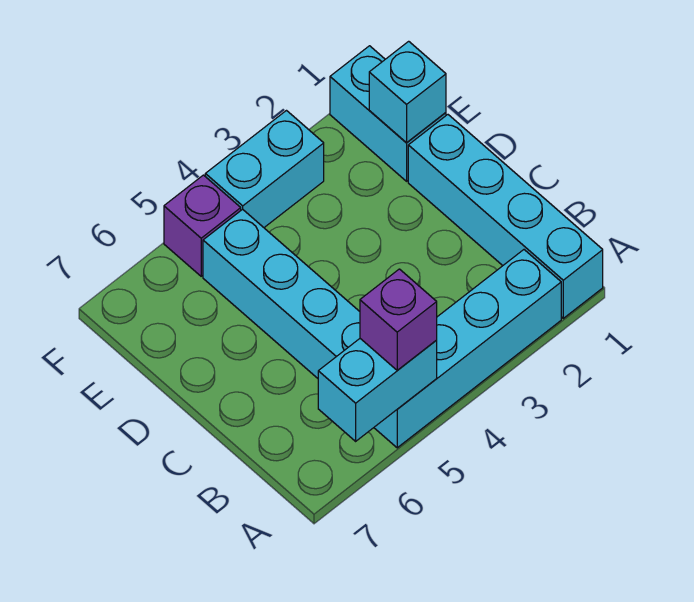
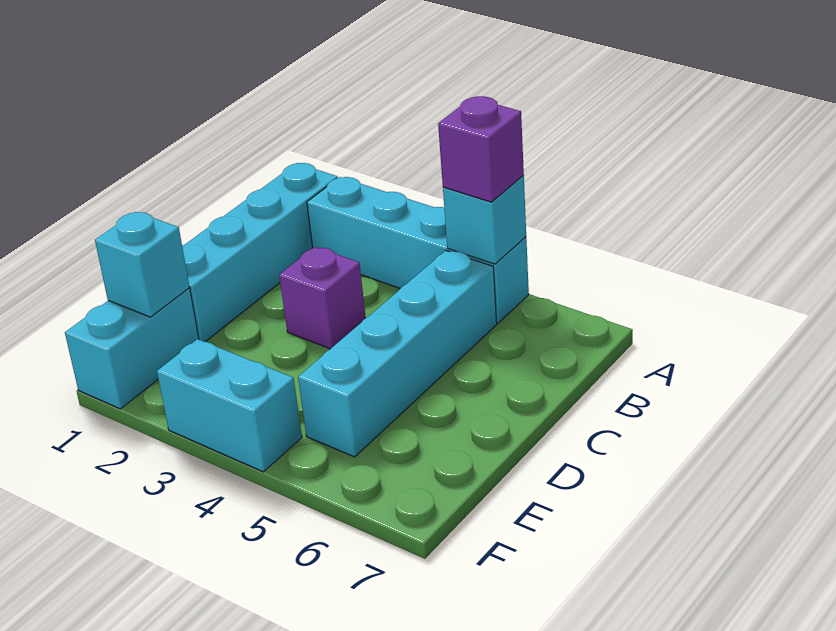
cyan brick A5:A6 level 2 -> cyan brick A5 level 2
purple brick F5 level 1 -> purple brick C3 level 1

